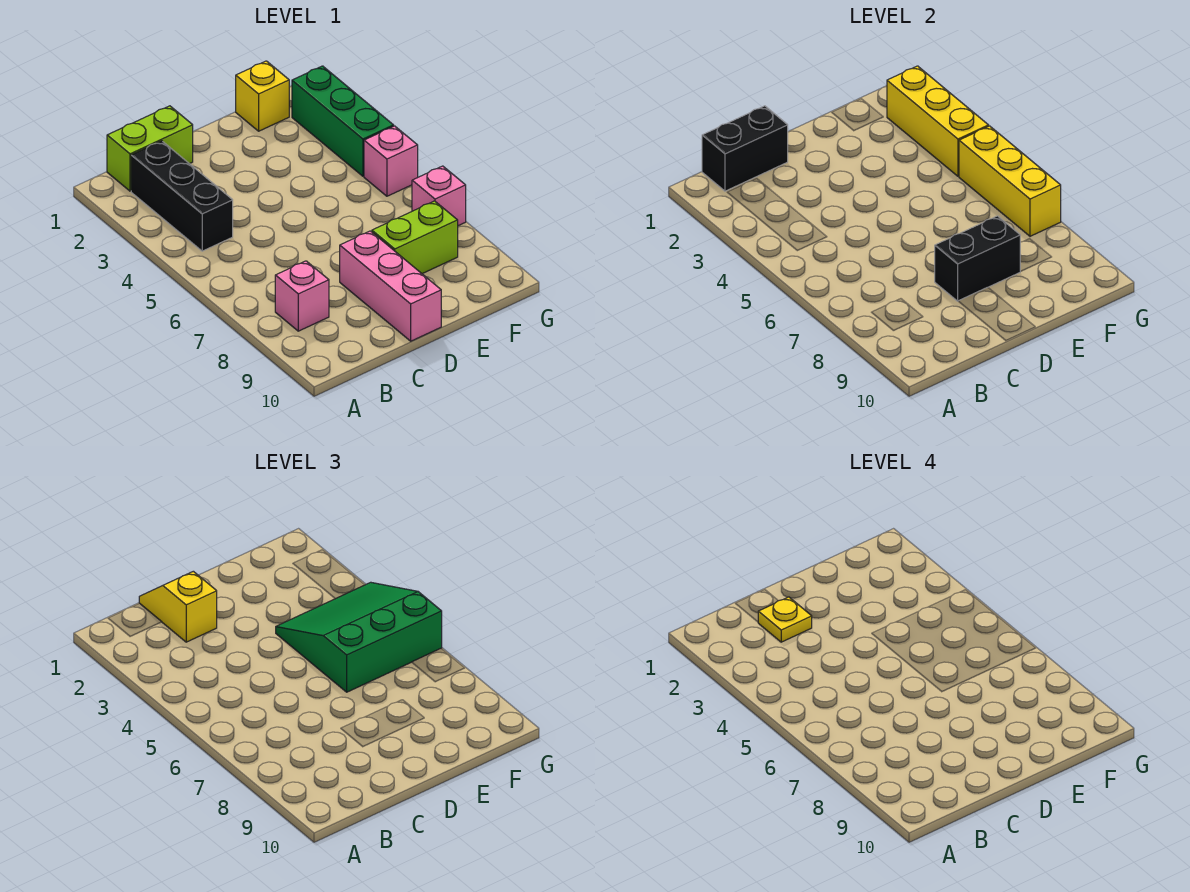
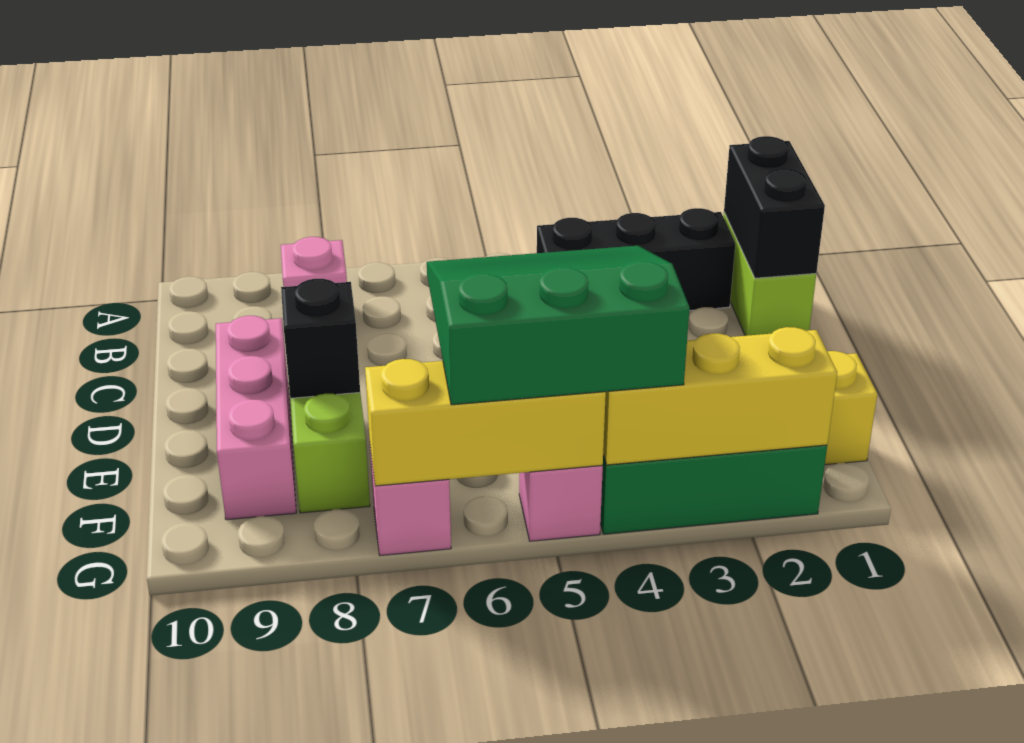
yellow slope C1:C2 level 3 top 2 -> none
yellow plate C2 level 4 -> none
pink brick D8:D10 level 1 -> pink brick D9:F9 level 1
black brick D8:E8 level 2 -> black brick E8 level 2
green slope E4:G6 level 3 top 6 -> green slope E4:G6 level 3 top G

